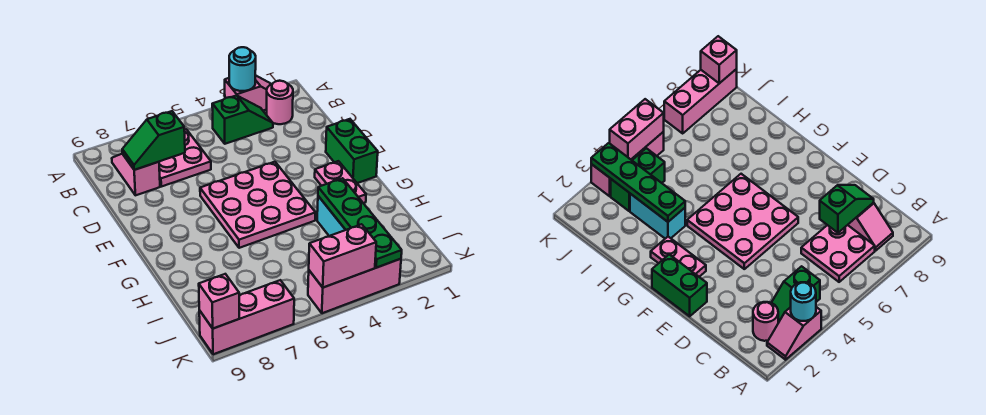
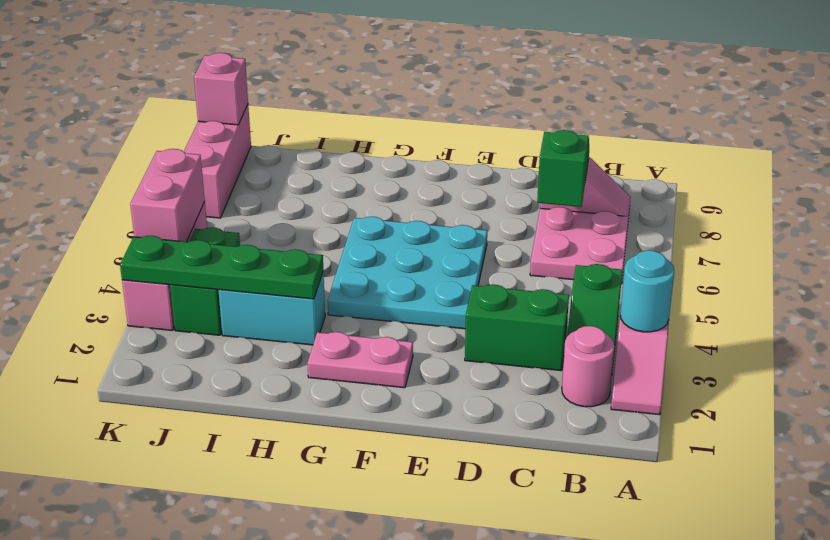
green brick E1:F1 level 1 -> green brick C3:D3 level 1
pink plate E4:G6 level 1 -> cyan plate E4:G6 level 1

